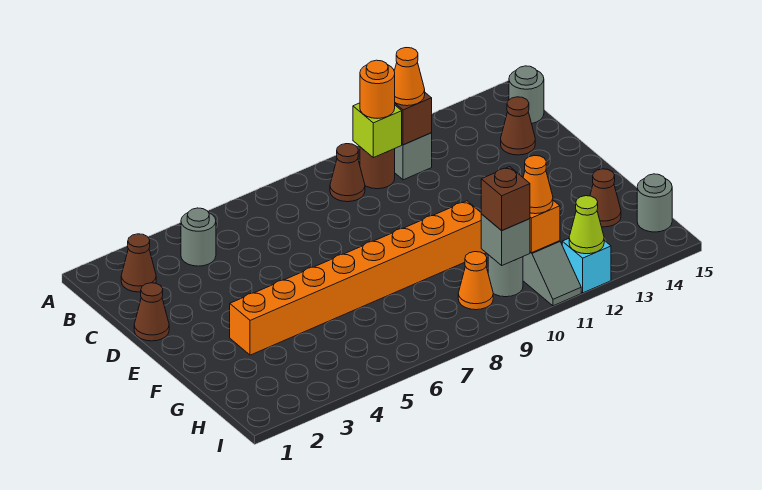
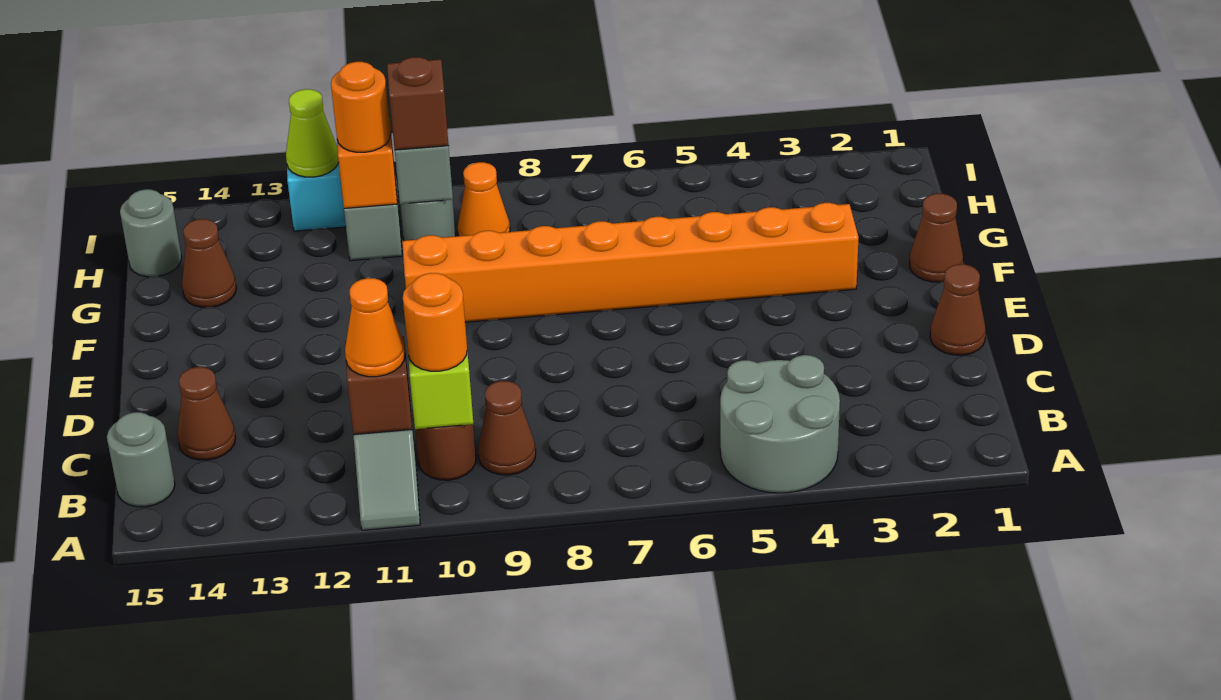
brown cone B2 level 1 -> brown cone F1 level 1
grey round brick B4 level 1 -> grey round brick A4:B5 level 1
orange cone H11 level 3 -> orange round brick H11 level 3

